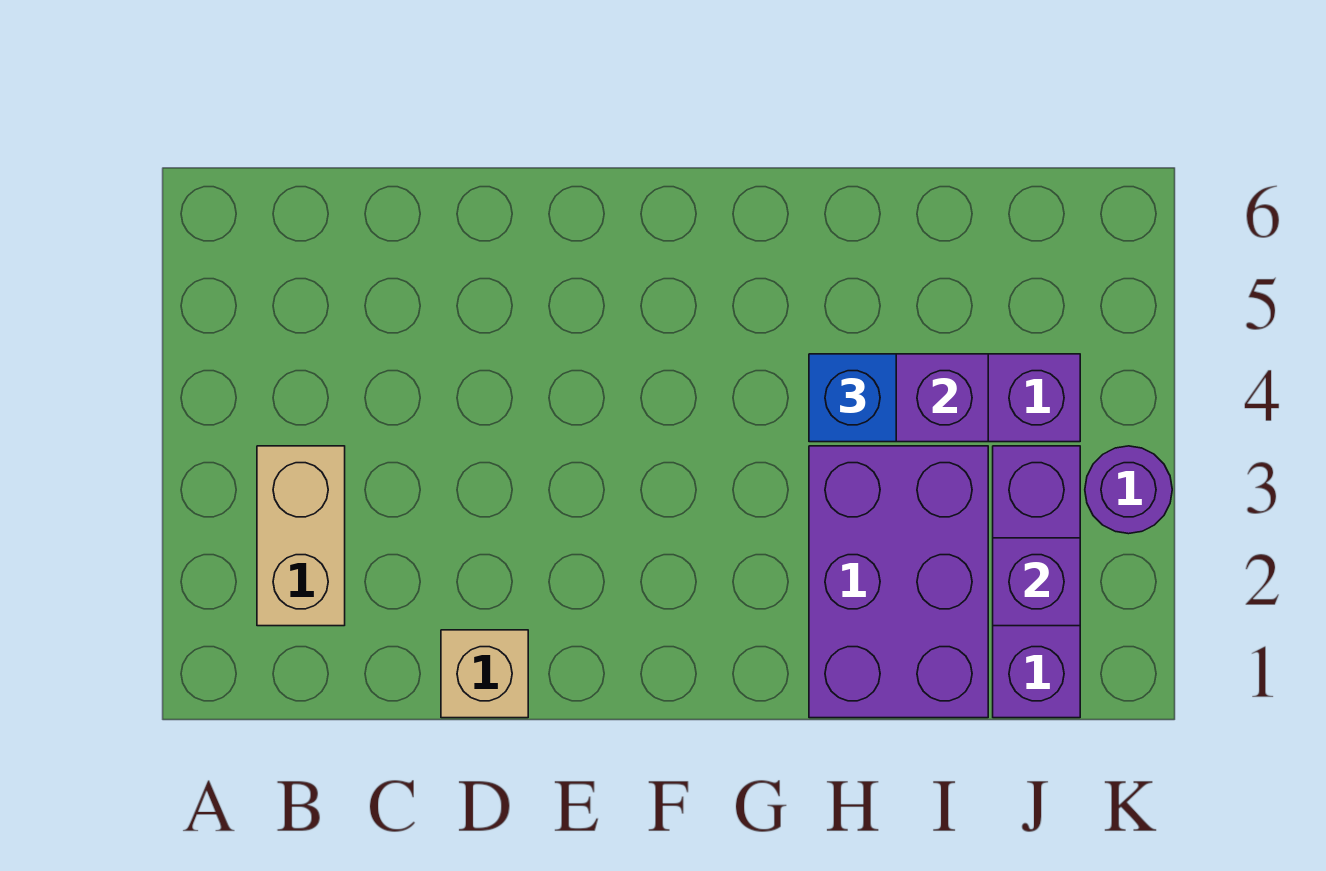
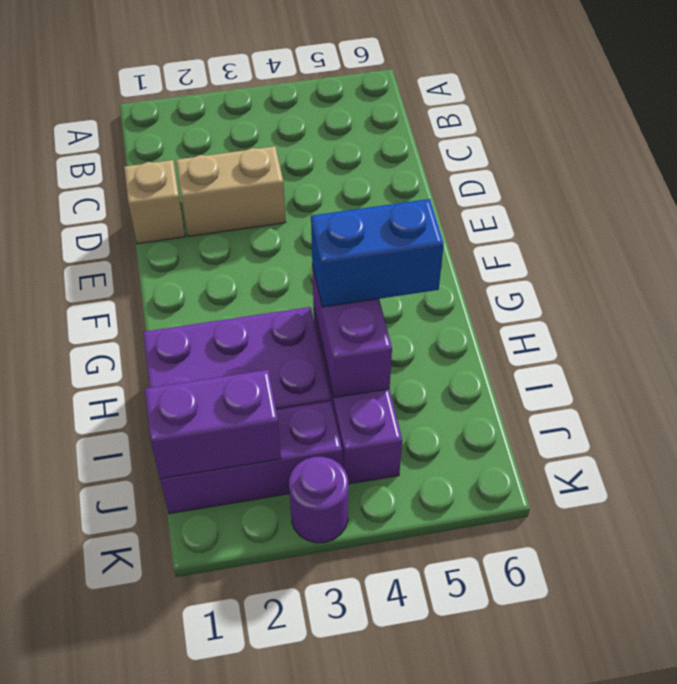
tan brick B2:B3 level 1 -> tan brick D2:D3 level 1
blue brick H4 level 3 -> blue brick H4:H5 level 3
purple brick J2 level 2 -> purple brick J1:J2 level 2

